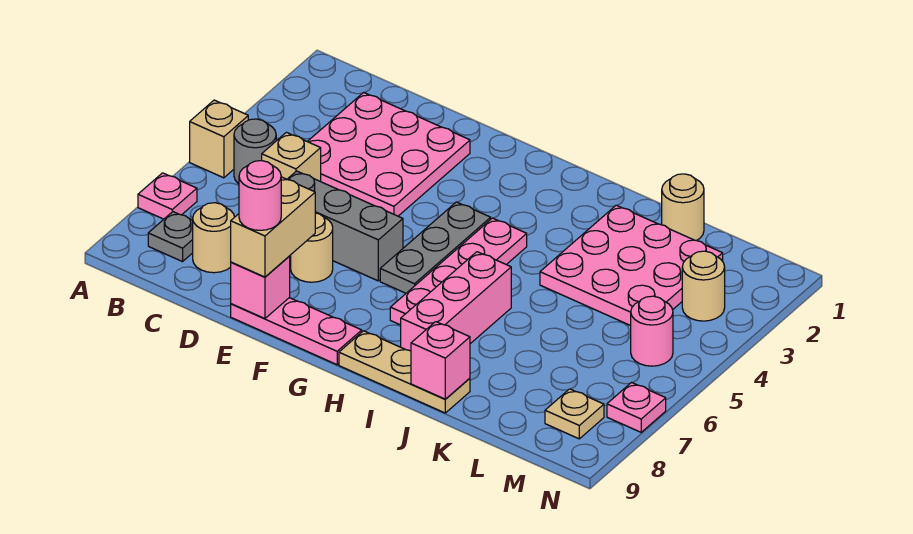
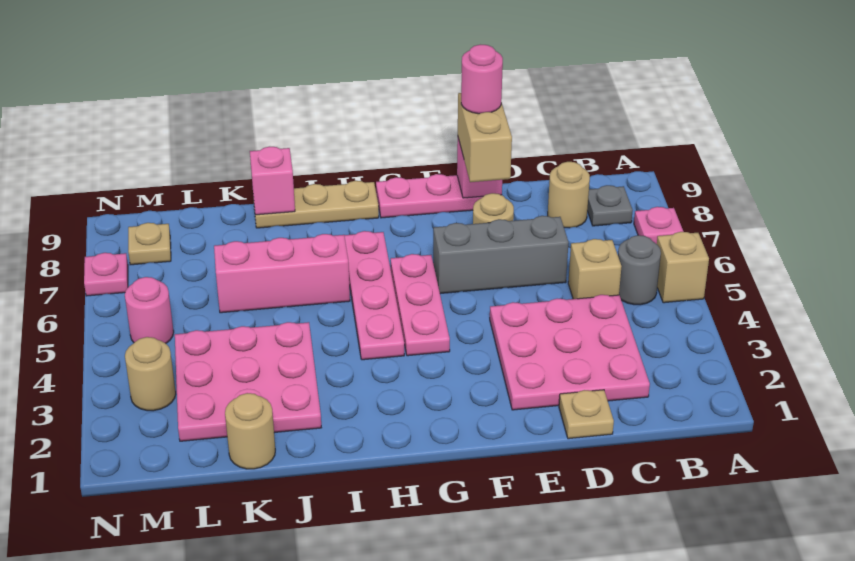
none -> tan plate D1 level 1
grey plate G4:G6 level 1 -> pink plate G4:G6 level 1
pink brick I6:I8 level 1 -> pink brick I6:K6 level 1

